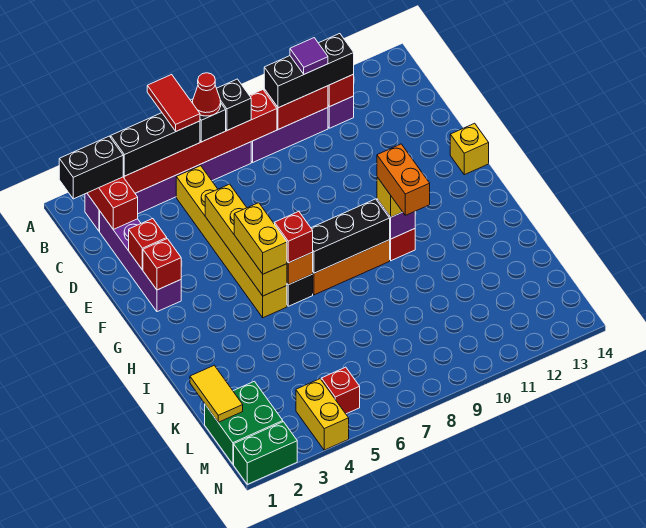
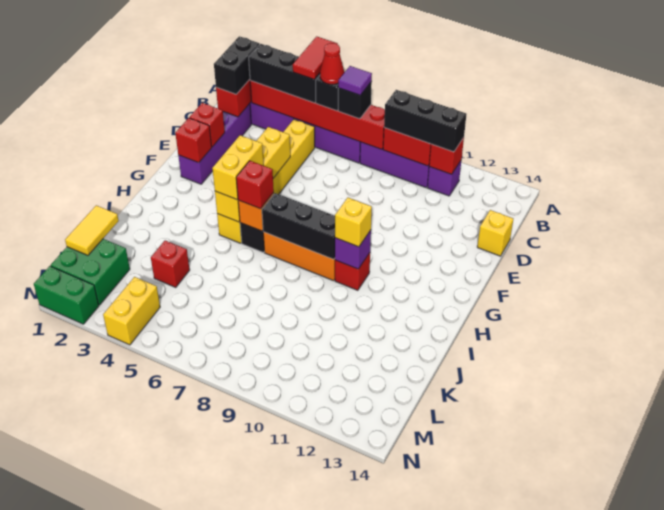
black brick B1:B2 level 3 -> black brick B2:C2 level 3
purple tile B10 level 4 -> purple tile B7 level 4
yellow brick F14 level 1 -> yellow brick D14 level 1
orange brick H10:I10 level 4 -> none
red brick M5 level 1 -> red brick K4 level 1

